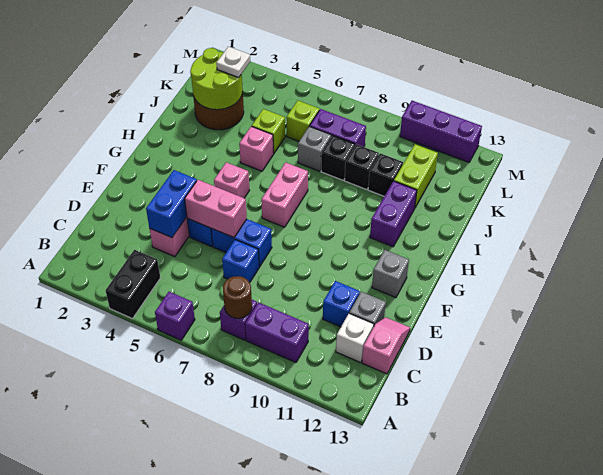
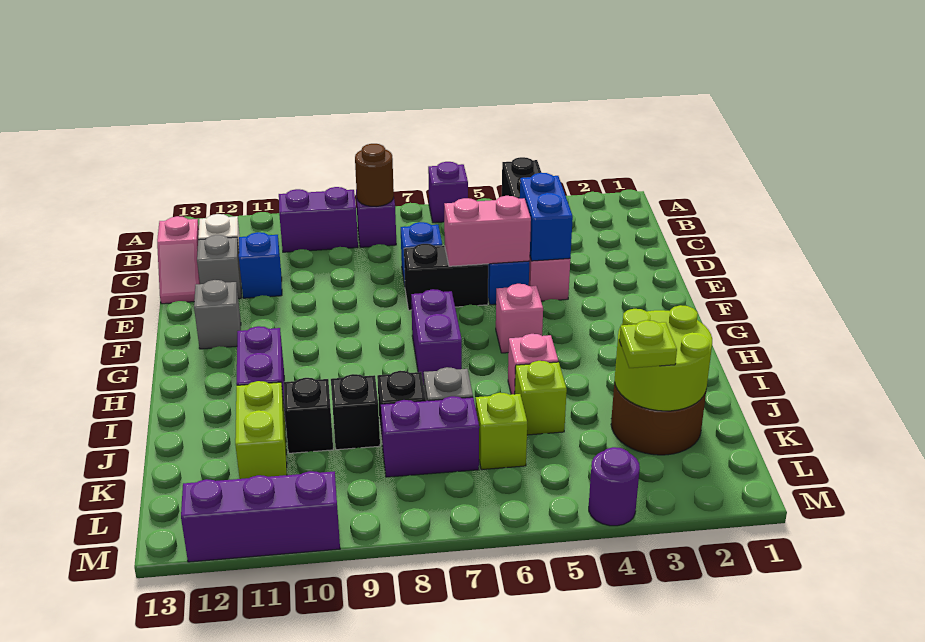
blue brick E6:E7 level 1 -> black brick E6:E7 level 1
pink brick G7:H7 level 1 -> purple brick G7:H7 level 1
white plate K3 level 3 -> lime plate K3 level 3
none -> purple round brick M4 level 1

